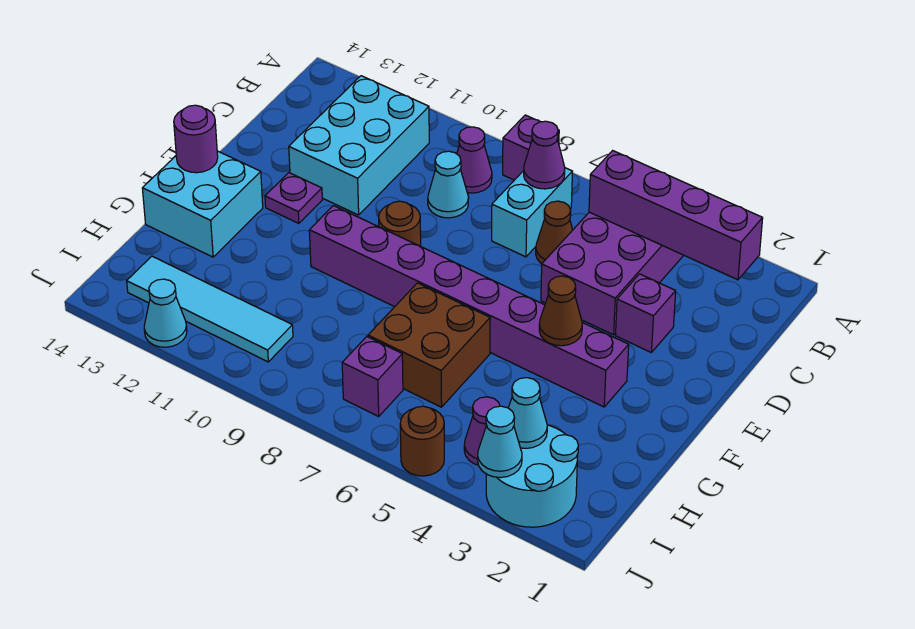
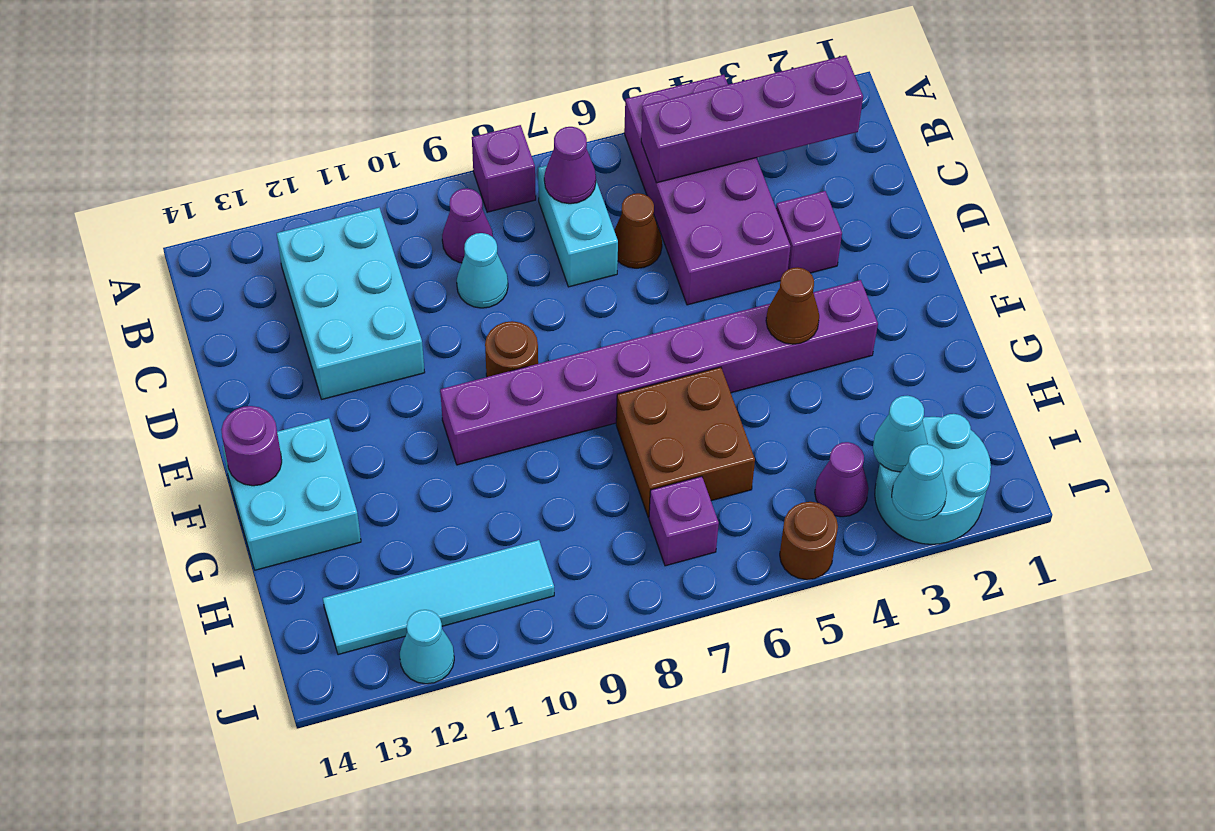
purple plate E12 level 1 -> none

